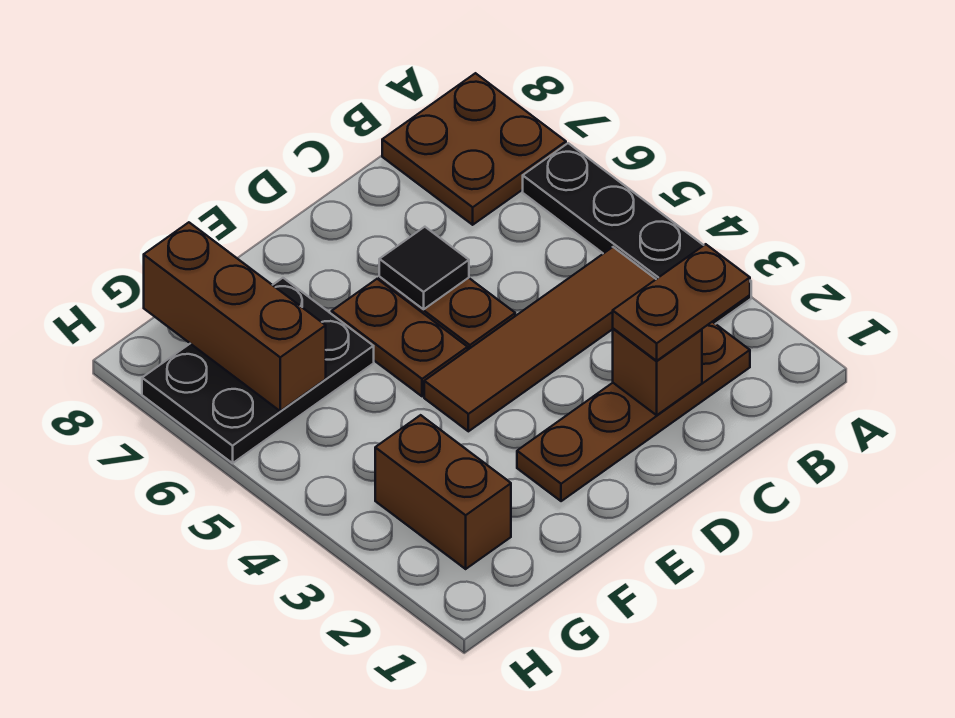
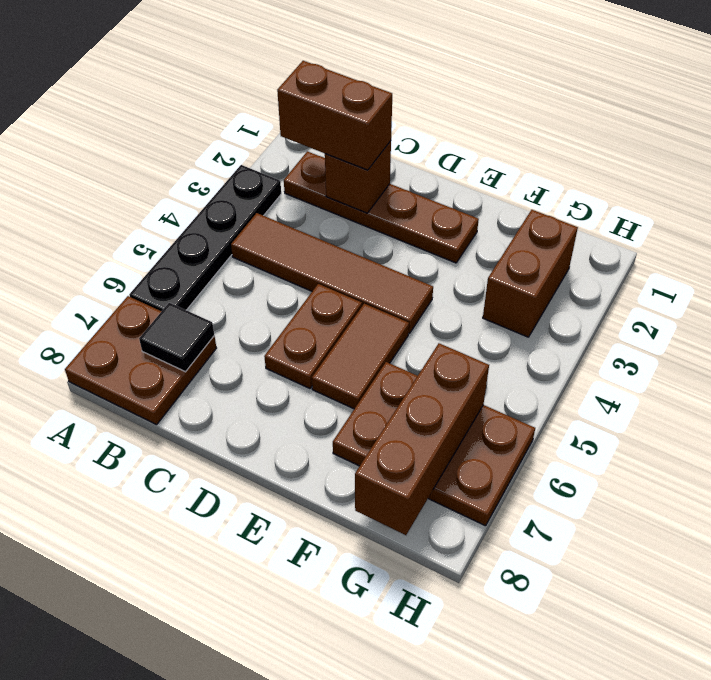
brown plate B2:C2 level 3 -> brown brick B2:C2 level 3
black tile D6 level 2 -> black tile B7 level 2
brown plate E5:E6 level 1 -> brown tile E5:E6 level 1
black plate F6:H7 level 1 -> brown plate F6:H7 level 1

